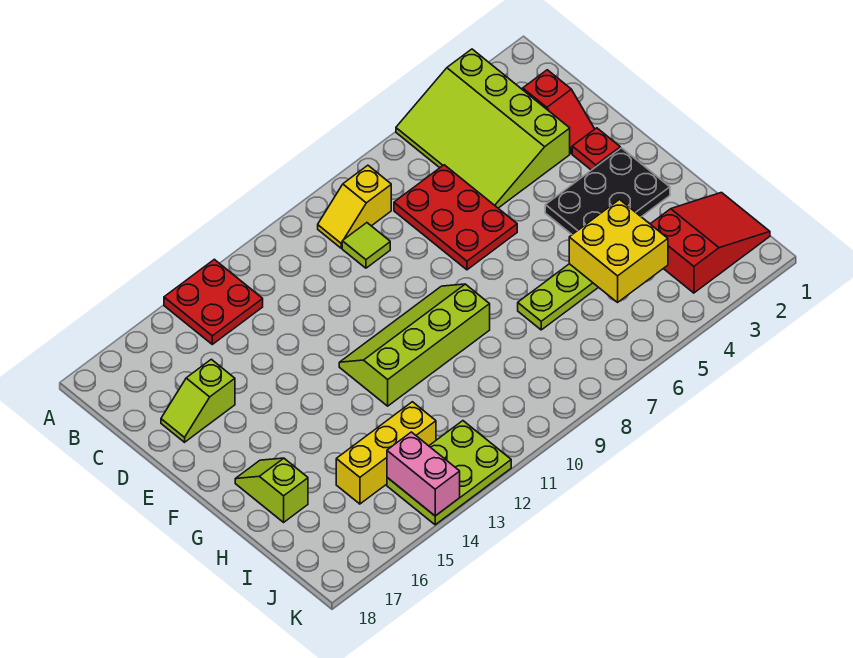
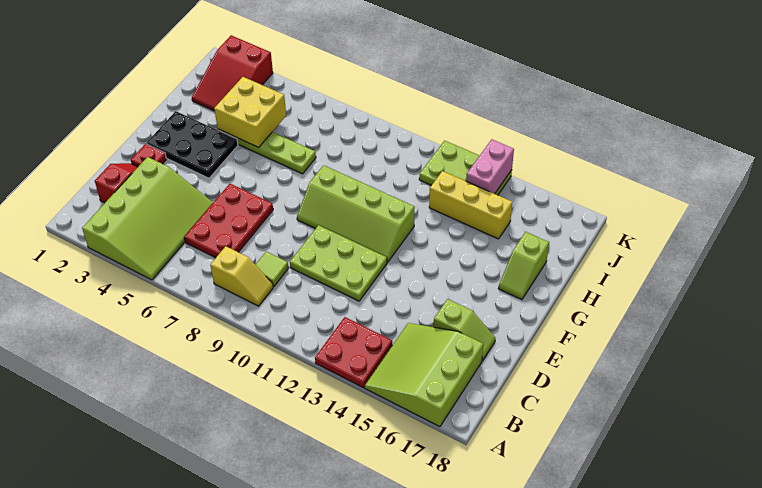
none -> lime slope A15:C17 level 1 top 17
none -> lime plate D10:E12 level 1
red slope I1:J3 level 1 top 3 -> red slope I2:K3 level 1 top K

